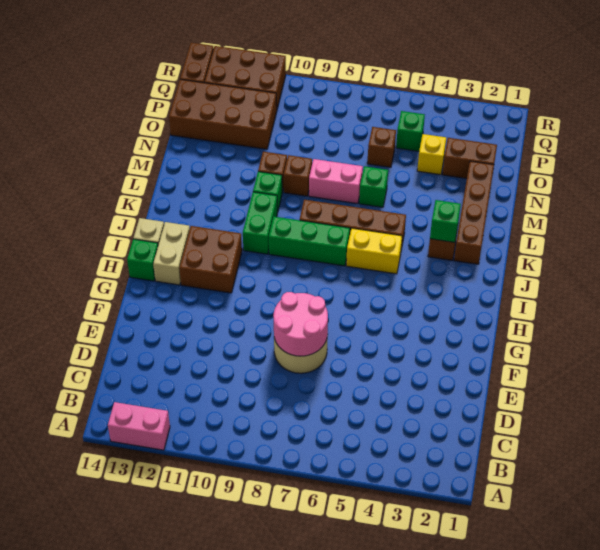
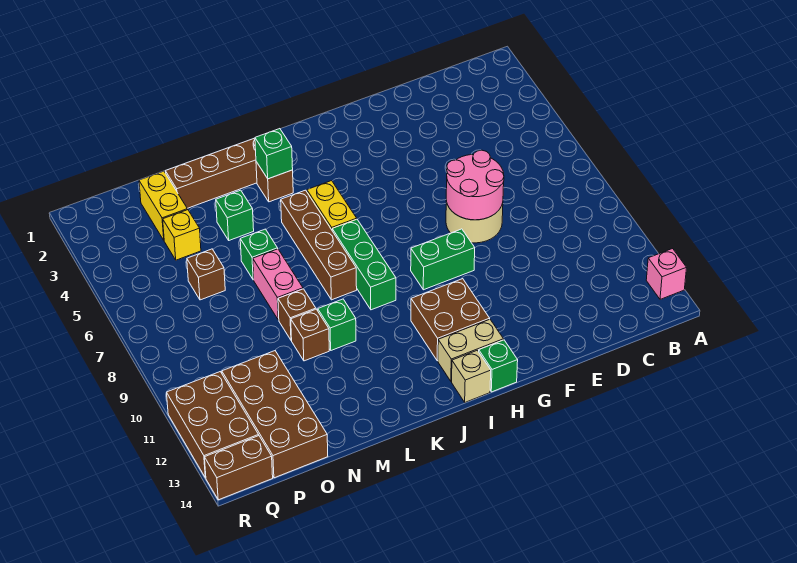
pink brick A12:A13 level 1 -> pink brick A13 level 1
green brick J10:K10 level 1 -> green brick G9:H9 level 1
brown brick O2:O3 level 1 -> yellow brick O2:O3 level 1
green brick P5 level 1 -> green brick M4 level 1

